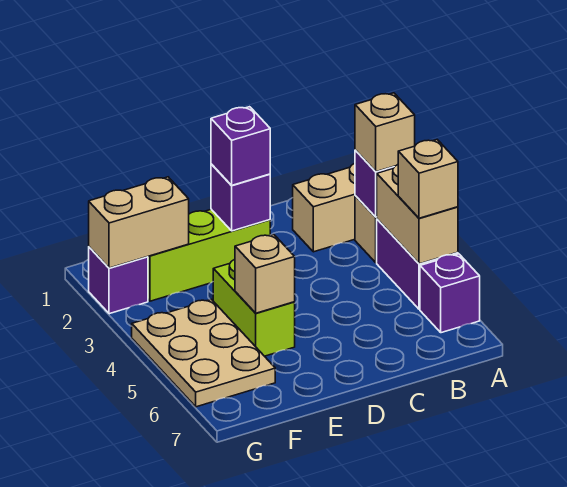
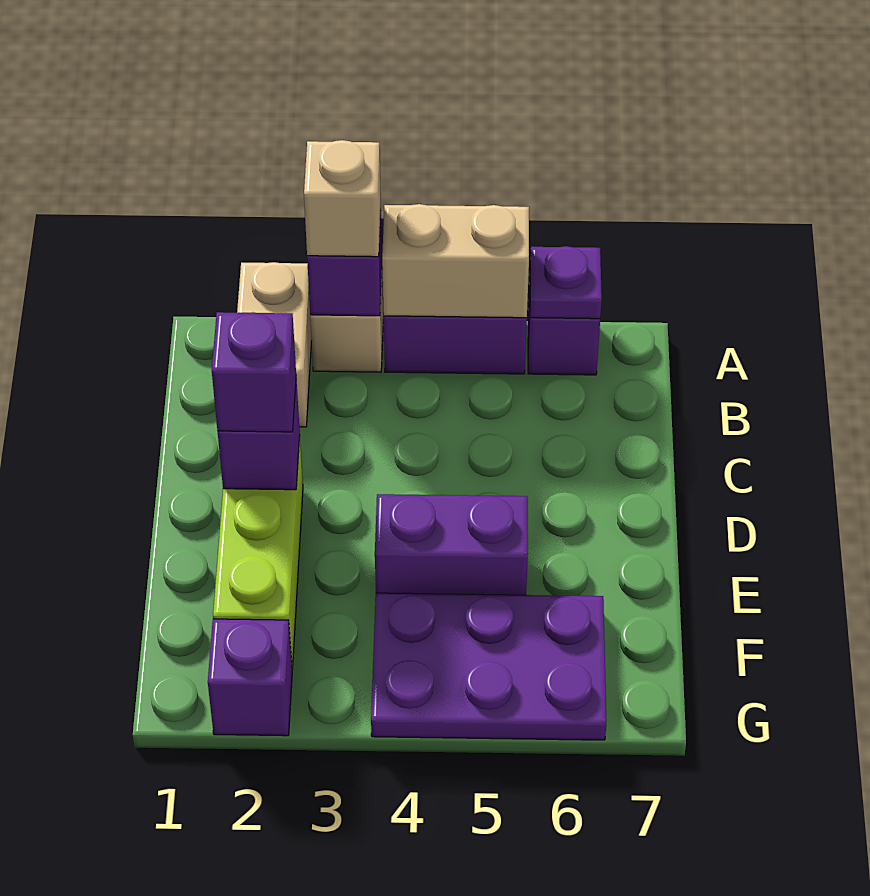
tan brick A5 level 3 -> none
none -> purple plate A6 level 2
lime brick E4:E5 level 1 -> purple brick E4:E5 level 1
tan brick E5 level 2 -> none
tan brick F2:G2 level 2 -> none
tan plate F4:G6 level 1 -> purple plate F4:G6 level 1

